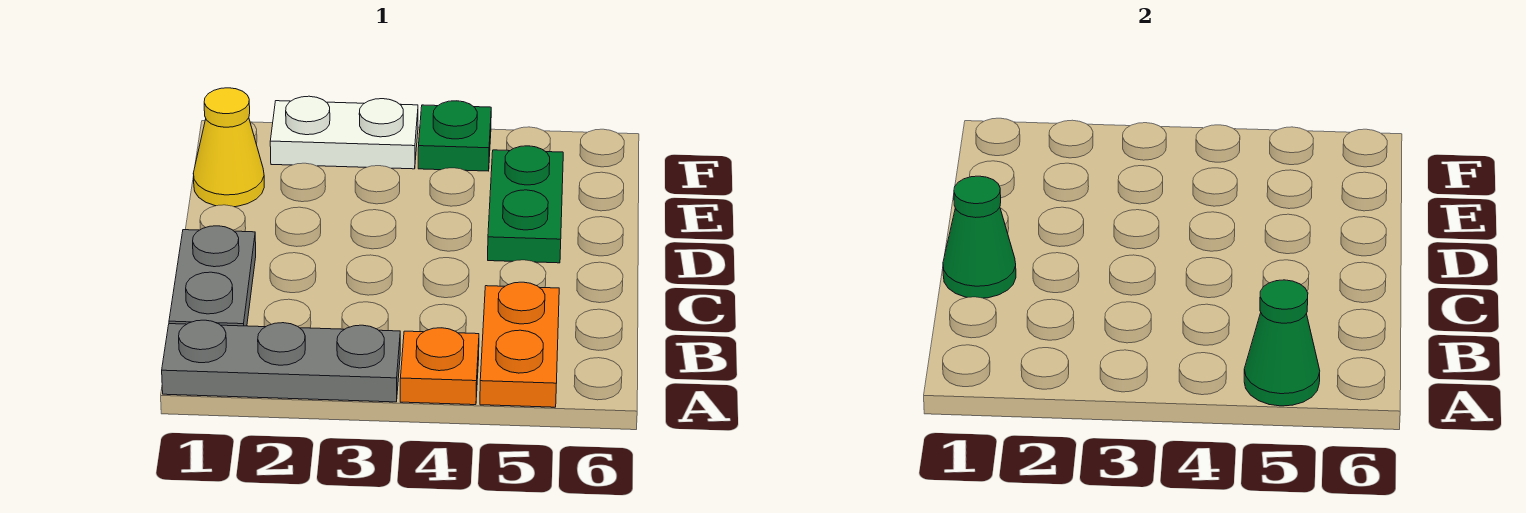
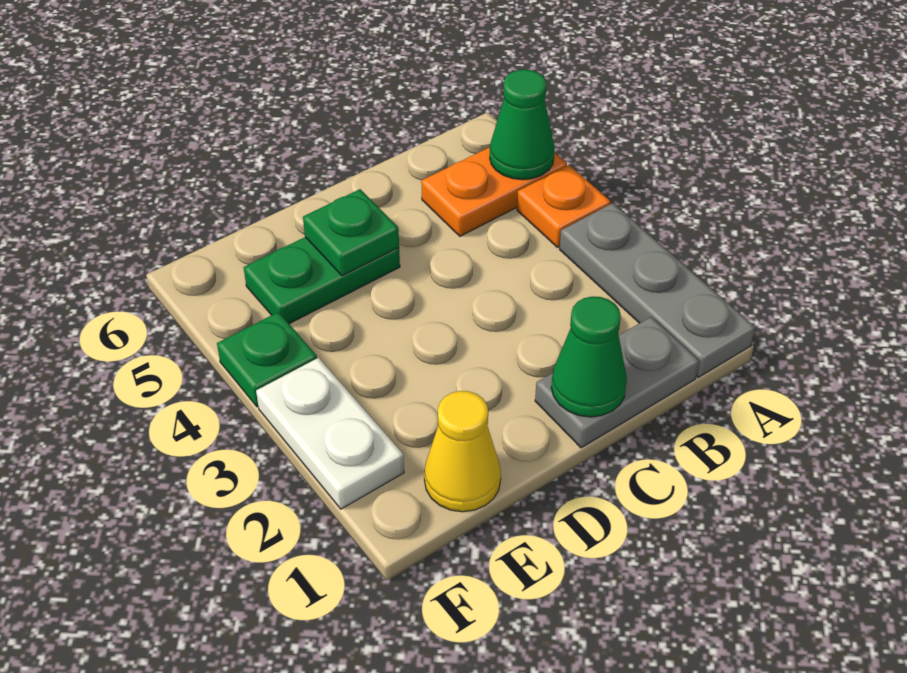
none -> green plate D5 level 2

